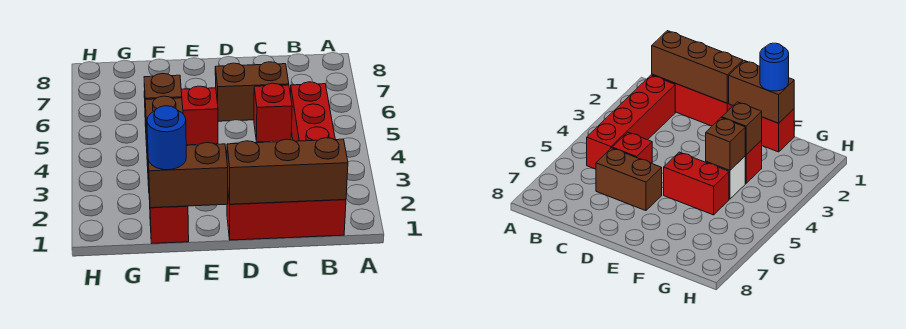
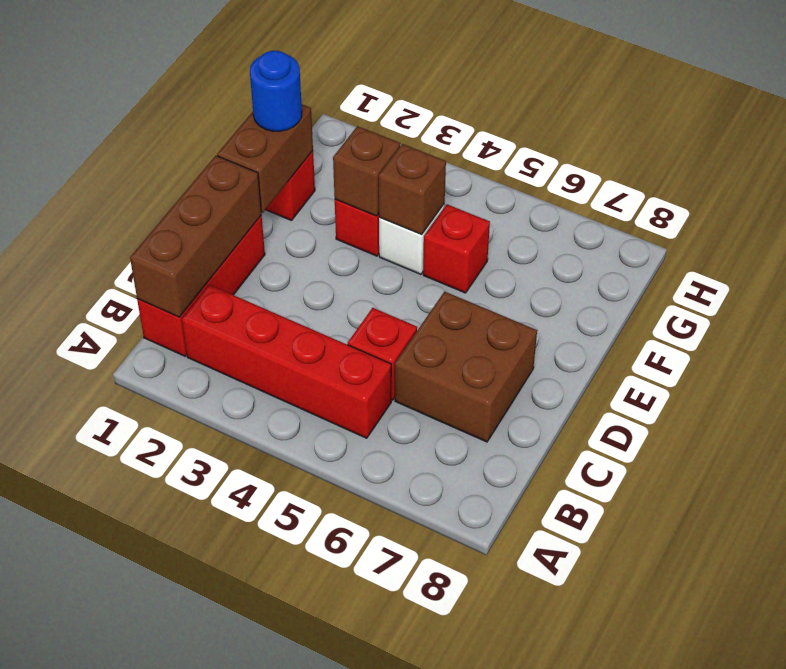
brown brick C6:D6 level 1 -> brown brick C6:D7 level 1
red brick E5:F5 level 1 -> red brick F5 level 1

